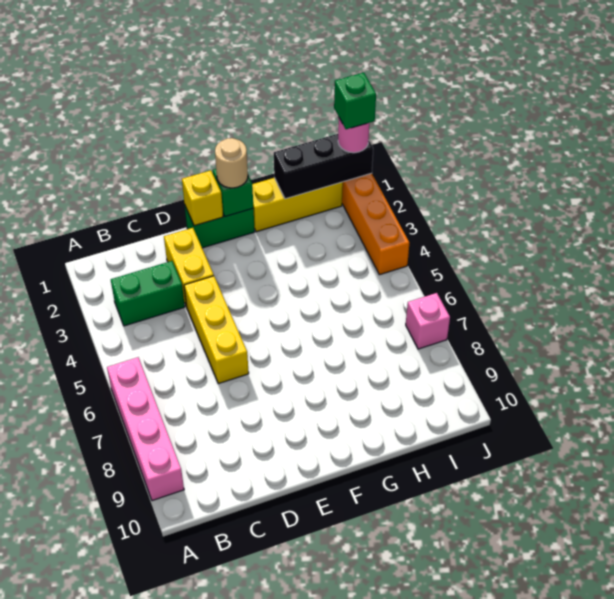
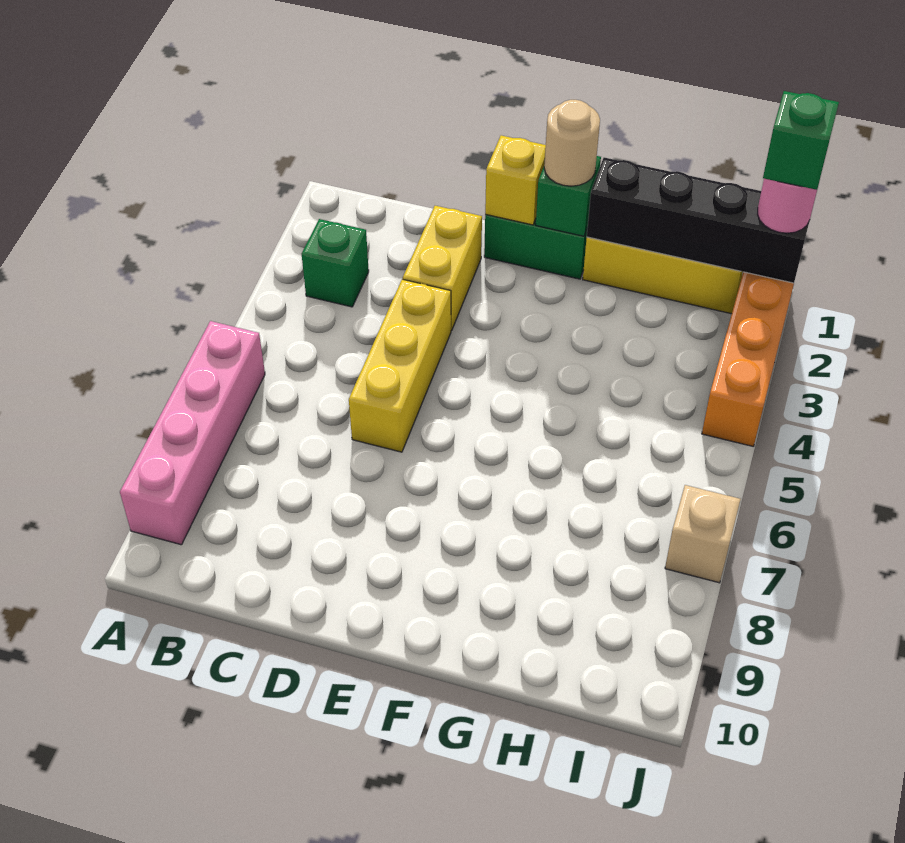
green brick B3:C3 level 1 -> green brick B3 level 1
black brick H1:J1 level 2 -> black brick G1:J1 level 2
pink brick J7 level 1 -> tan brick J7 level 1

